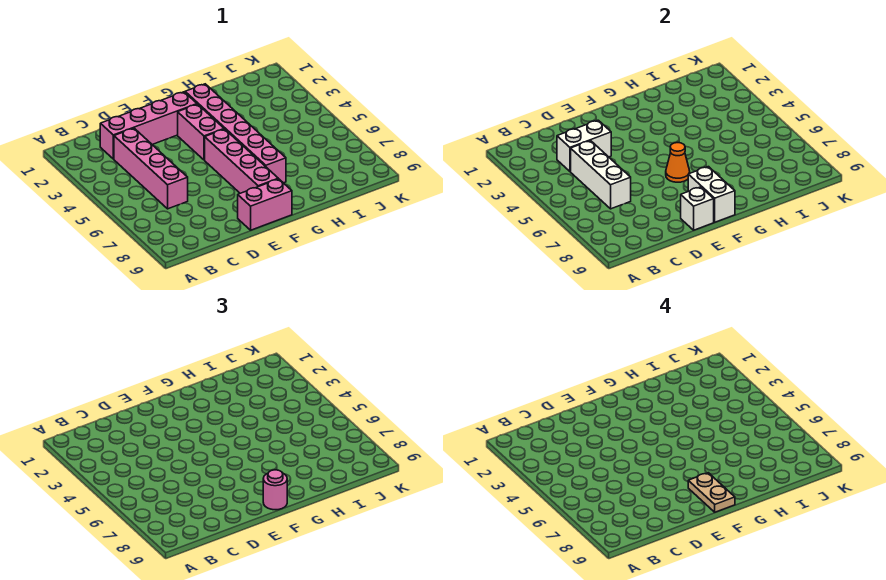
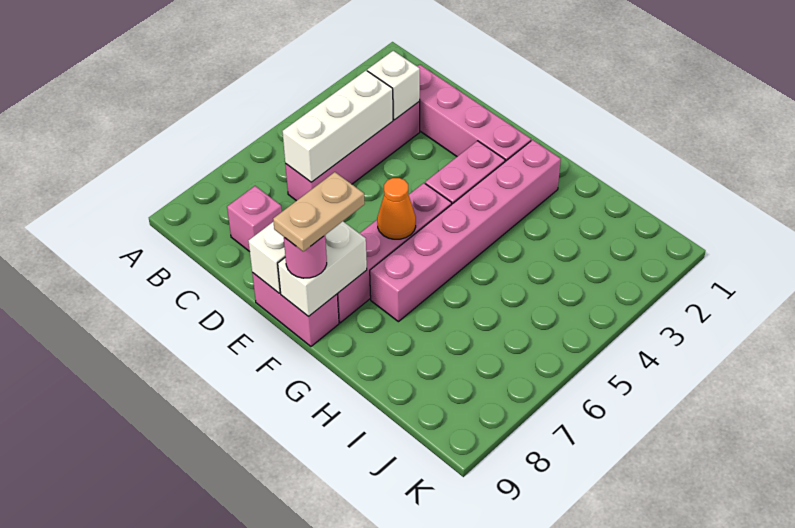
white brick C3:D3 level 2 -> white brick C3 level 2
none -> pink brick C8 level 1

